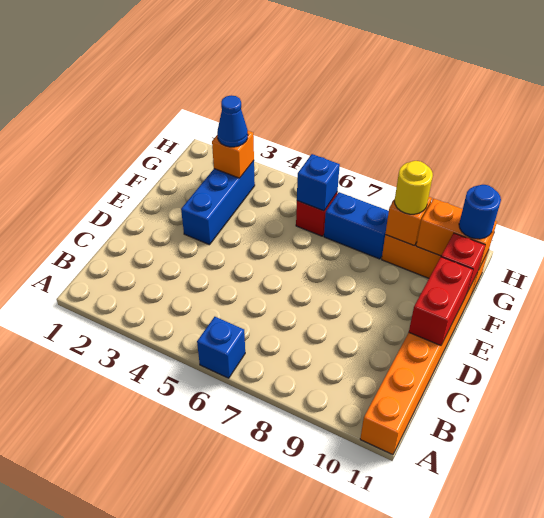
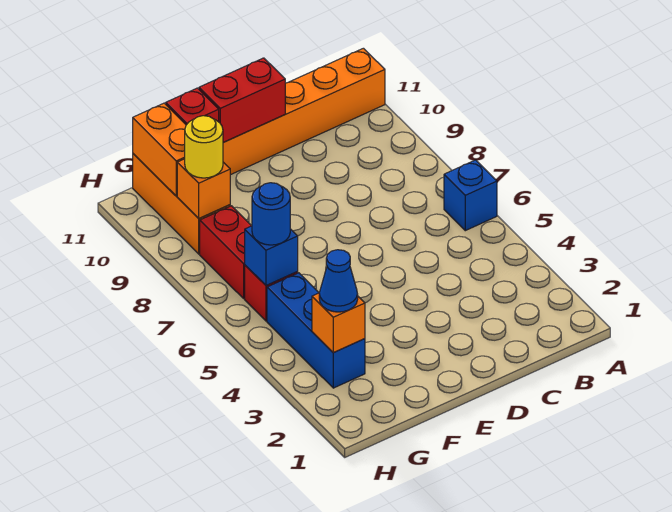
blue brick E3:G3 level 1 -> blue brick G3:G5 level 1
blue brick G7:G8 level 1 -> red brick G7:G8 level 1
blue round brick G11 level 3 -> blue round brick G6 level 3

